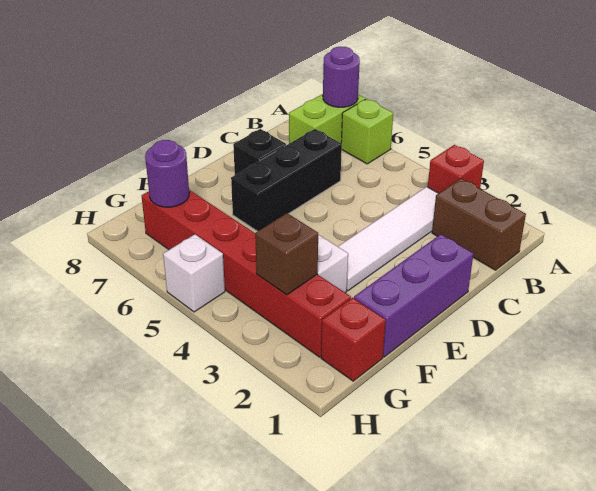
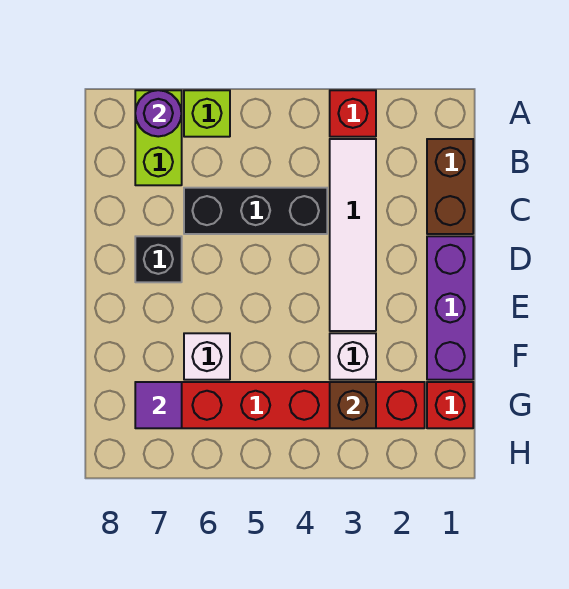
brown brick B1:B2 level 1 -> brown brick B1:C1 level 1
black brick C6:E6 level 1 -> black brick C4:C6 level 1
purple round brick G7 level 2 -> purple tile G7 level 2
white brick H5 level 1 -> white brick F6 level 1

